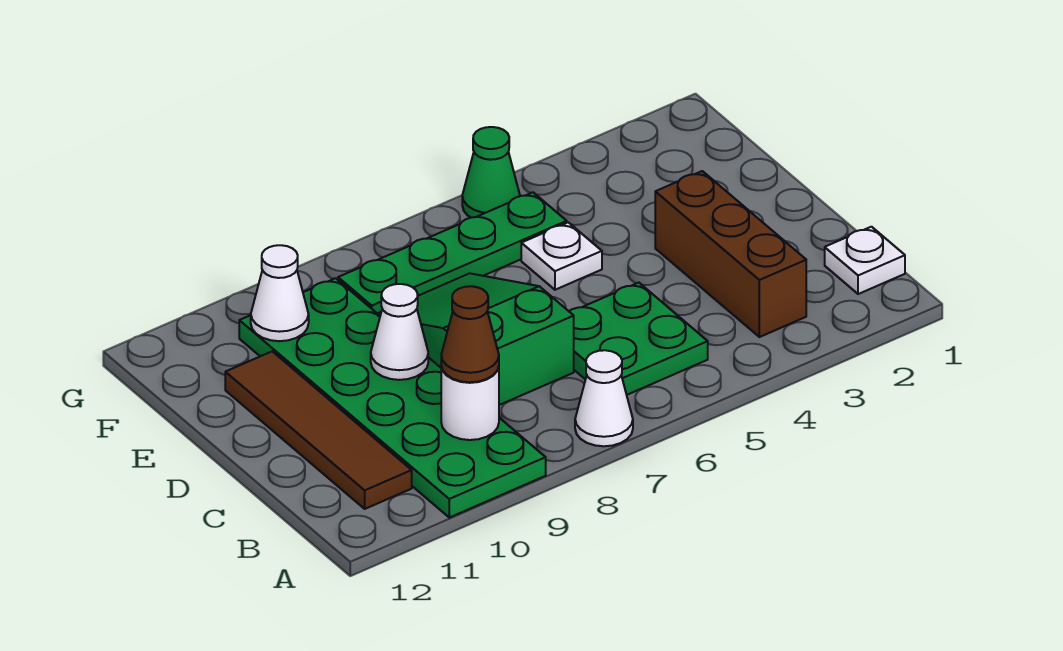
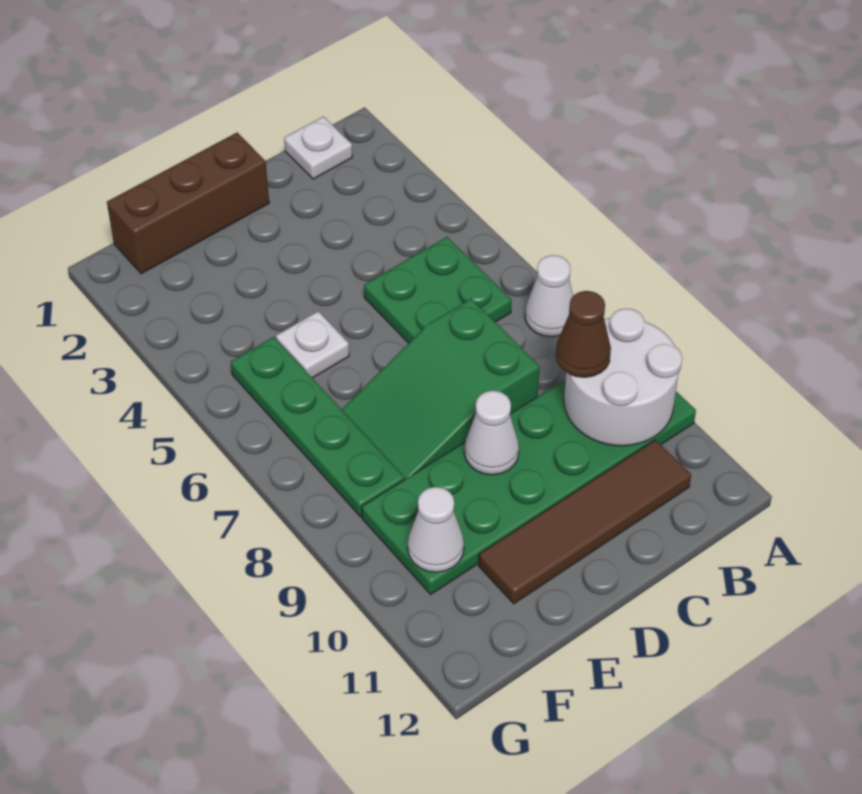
brown brick B3:D3 level 1 -> brown brick D1:F1 level 1
white round brick B9 level 2 -> white round brick A9:B10 level 2
green cone G5 level 1 -> none

